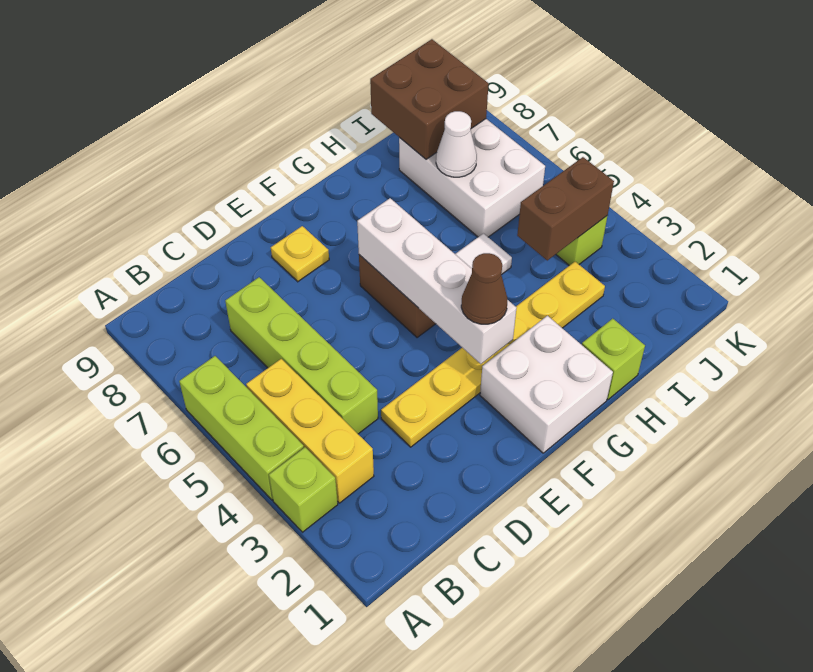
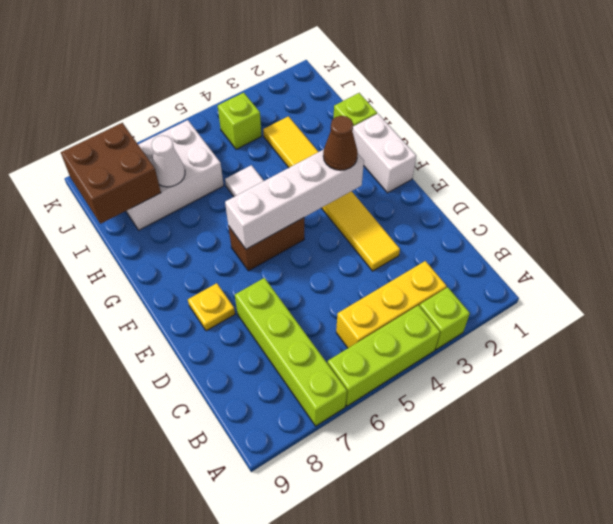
lime brick C4:C7 level 1 -> lime brick A7:D7 level 1
yellow plate D3:I3 level 1 -> yellow tile D3:I3 level 1
white brick F1:G2 level 1 -> white brick F1:G1 level 1
brown brick I4:J4 level 2 -> none

